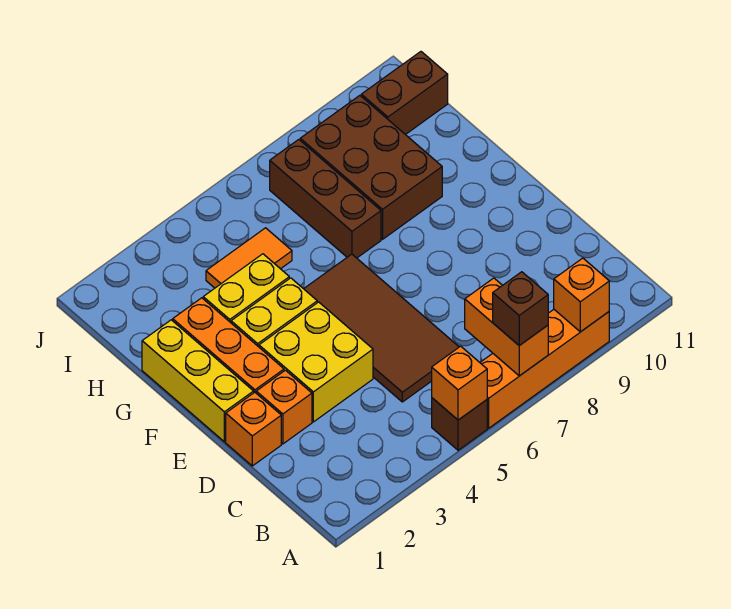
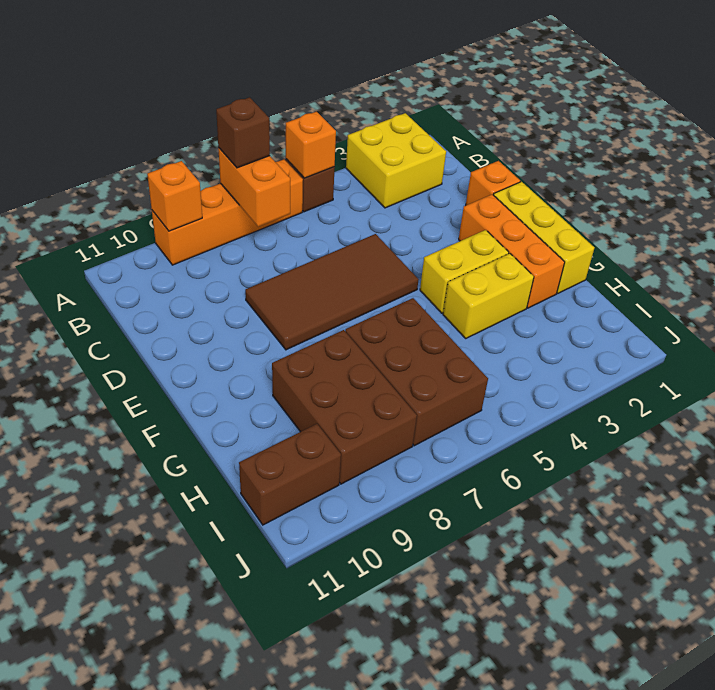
brown tile C5:F6 level 1 -> brown tile D5:E8 level 1
orange brick D2 level 1 -> none
yellow brick D3:E4 level 1 -> yellow brick A2:B3 level 1
brown brick G7:I7 level 1 -> brown brick G6:I7 level 1
orange tile H4:H5 level 1 -> none

